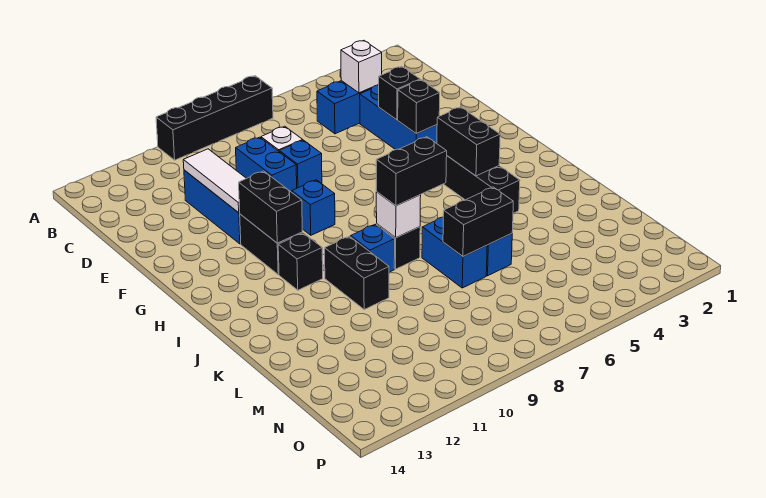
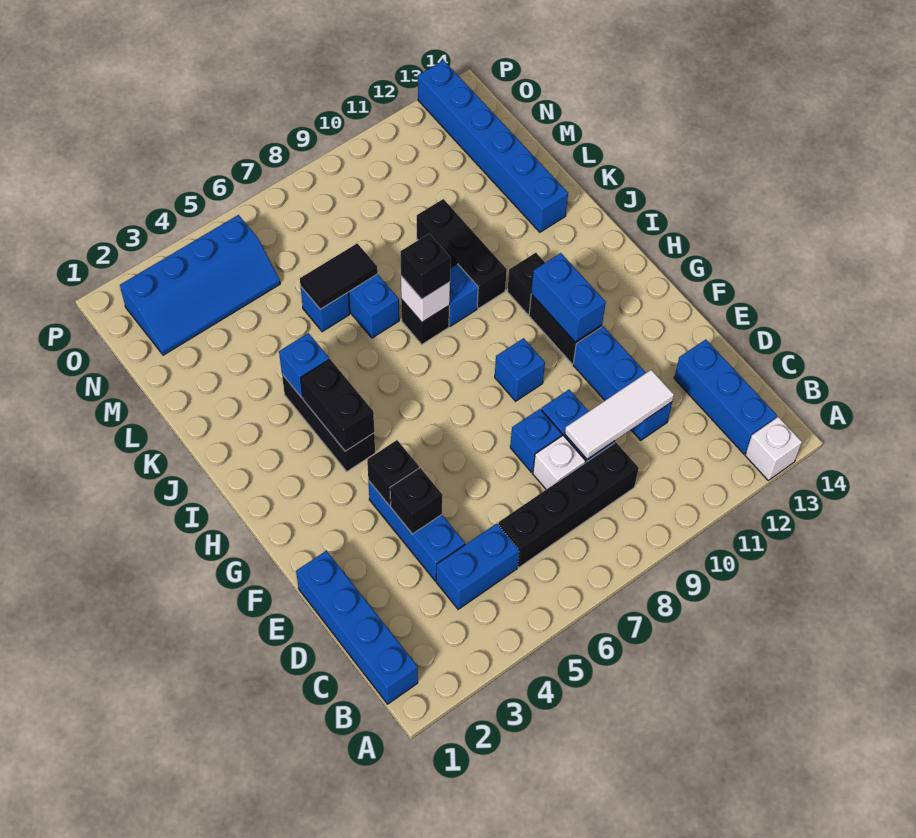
black brick A7:A10 level 1 -> black brick C6:C9 level 1
none -> blue brick B1:E1 level 1
none -> blue brick B13:D13 level 1
white brick C4 level 2 -> white brick A13 level 1
white tile D11:F11 level 2 -> white tile D9:D11 level 2
black brick G11:H11 level 2 -> blue brick G11:H11 level 2
none -> blue brick J4 level 2
black brick J7:J8 level 3 -> black brick J8 level 3
black brick J10:K10 level 1 -> black brick J10:L10 level 1
none -> blue brick K13:P13 level 1
black brick L6:L7 level 2 -> black tile L6:L7 level 2
none -> blue slope N2:O5 level 1 top O

